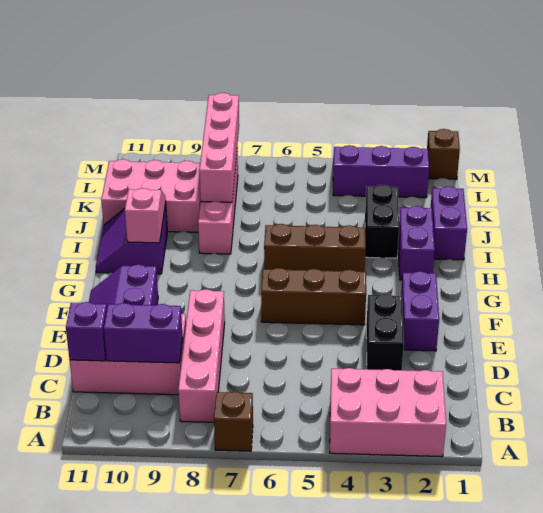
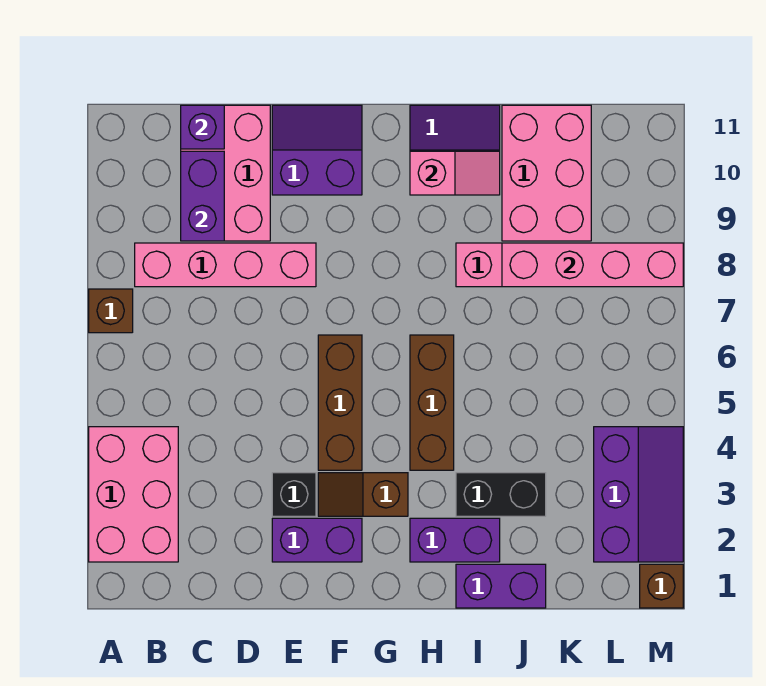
black brick D3:E3 level 1 -> black brick E3 level 1
none -> brown slope F3:G3 level 1 top G

